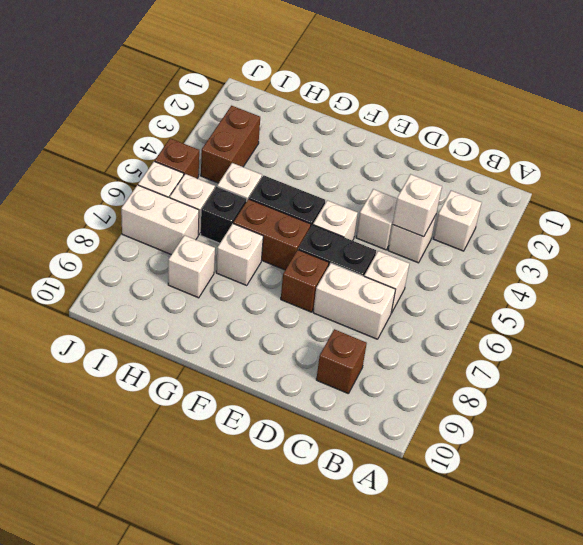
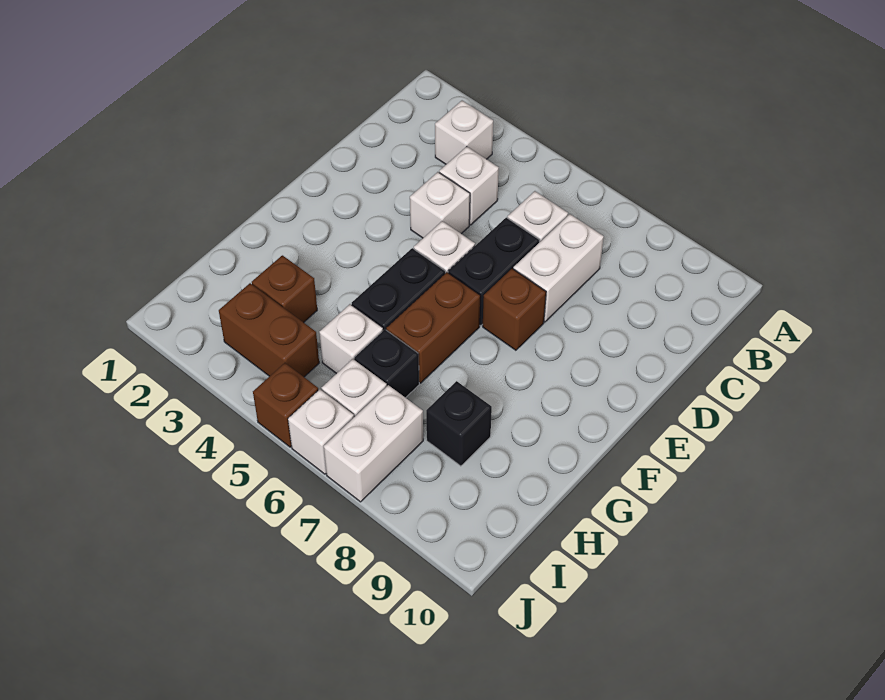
white brick C4 level 2 -> none
brown brick C9 level 1 -> brown brick H3 level 1
white brick G7 level 1 -> none
white brick H8 level 1 -> black brick H8 level 1

